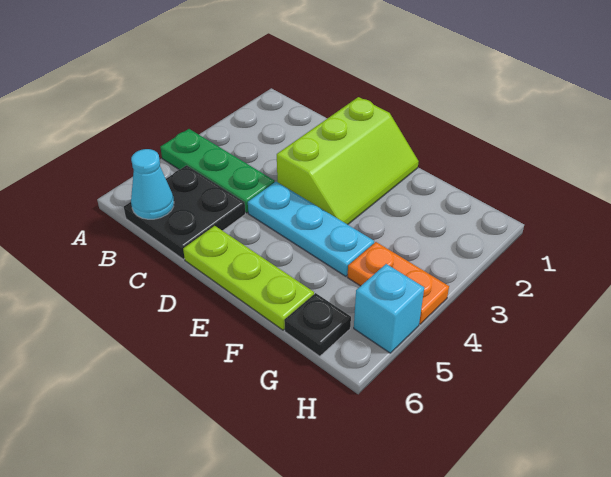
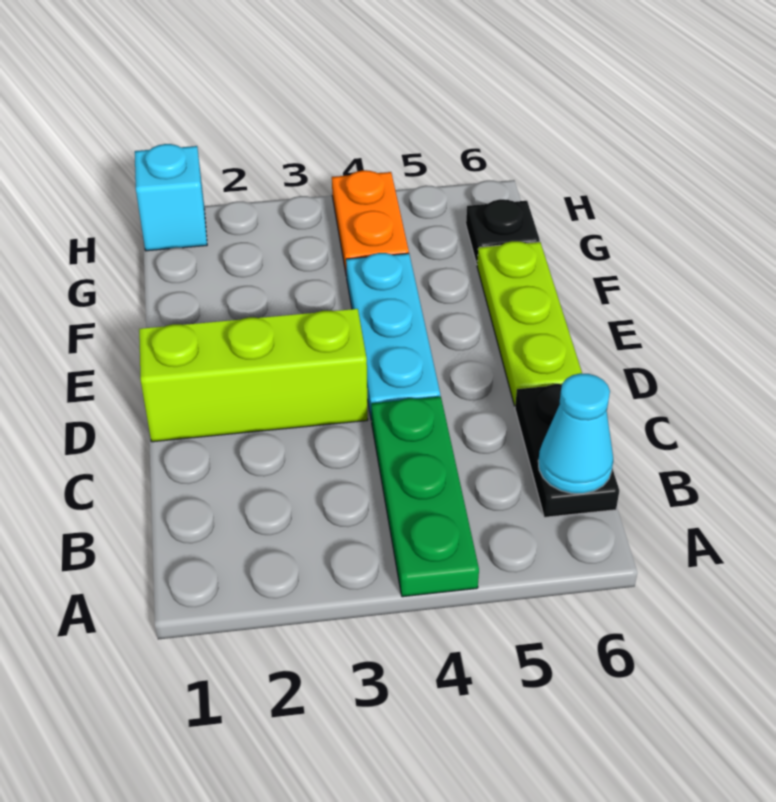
black plate B5:C6 level 1 -> black plate B6:C6 level 1
cyan brick H5 level 1 -> cyan brick H1 level 1

